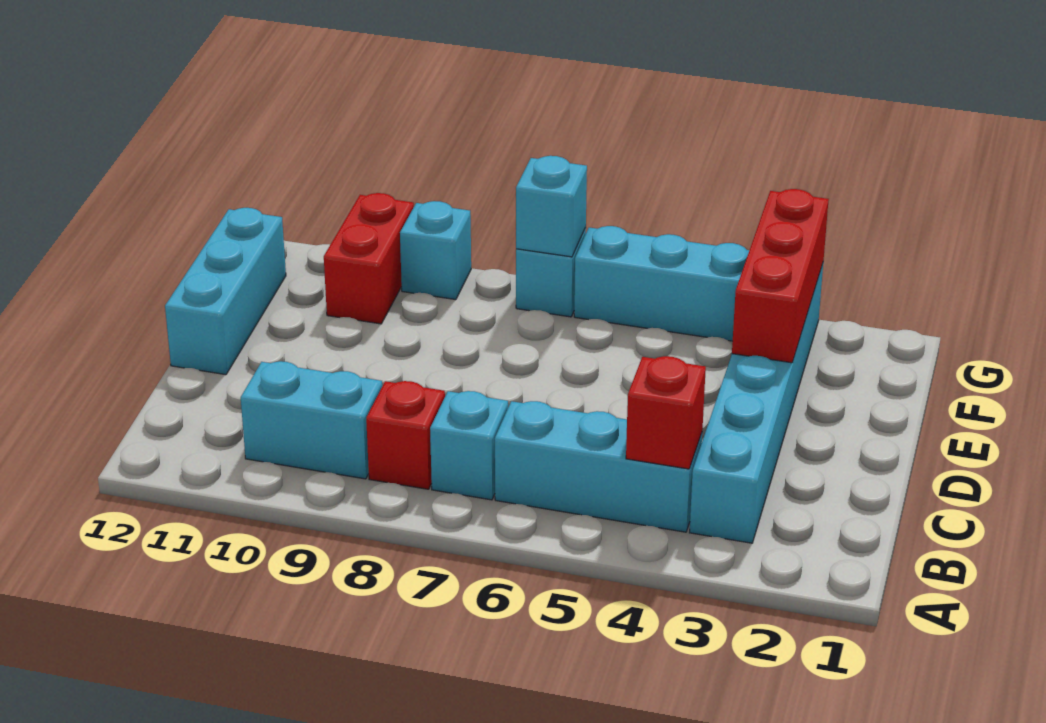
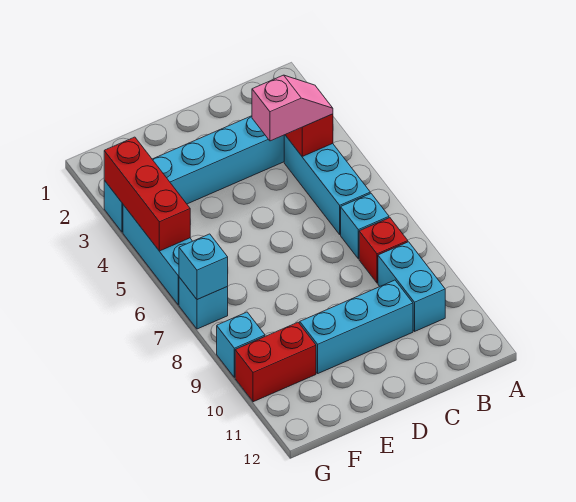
none -> pink slope B4:C4 level 3 top C
cyan brick D12:F12 level 1 -> cyan brick C10:E10 level 1
red brick E3:G3 level 2 -> red brick G3:G5 level 2

